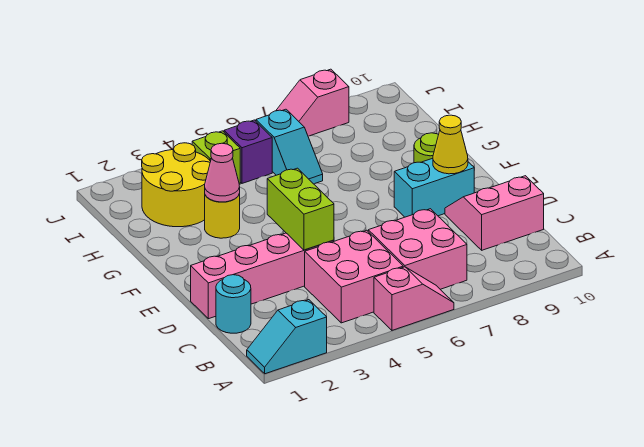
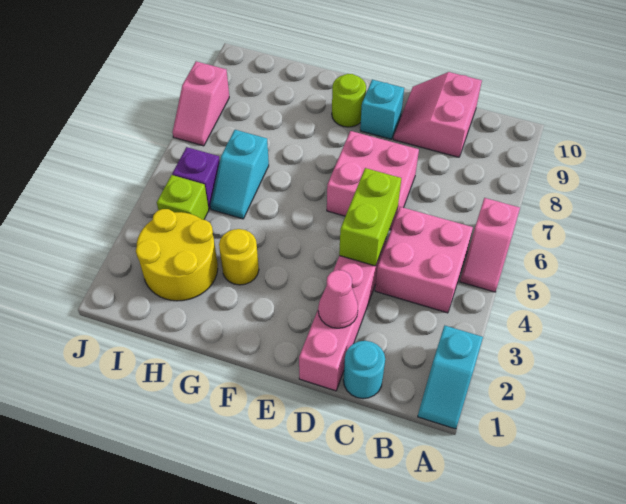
pink slope A5:A6 level 1 top 5 -> pink slope A5:A6 level 1 top 6
pink brick B6:C7 level 1 -> pink brick D6:E7 level 1
lime brick D4:E4 level 2 -> lime brick D4:D5 level 2
cyan brick E8:E9 level 1 -> cyan brick E9 level 1
yellow cone E9 level 2 -> none
pink cone G3 level 2 -> pink cone D2 level 2
cyan slope H6:I6 level 1 top I -> cyan slope H5:H6 level 1 top 6

